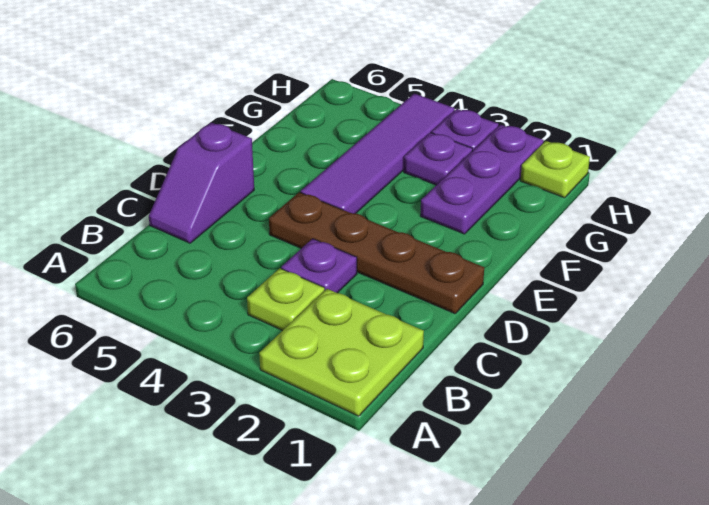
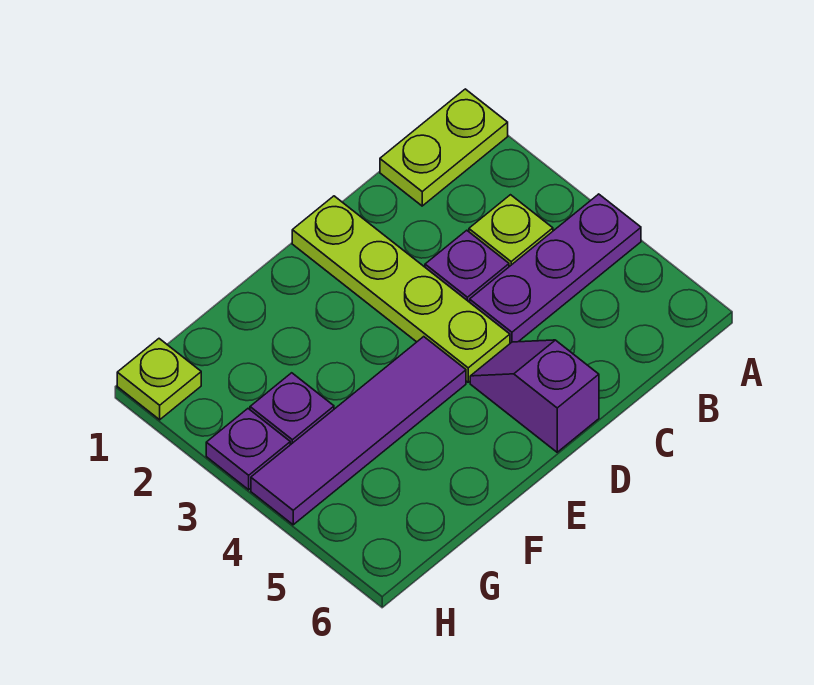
lime plate A1:B2 level 1 -> lime plate A1:B1 level 1
purple slope C6:D6 level 1 top D -> purple slope D5:D6 level 1 top 6
brown plate D1:D4 level 1 -> lime plate D1:D4 level 1
purple plate F2:H2 level 1 -> purple plate A4:C4 level 1

